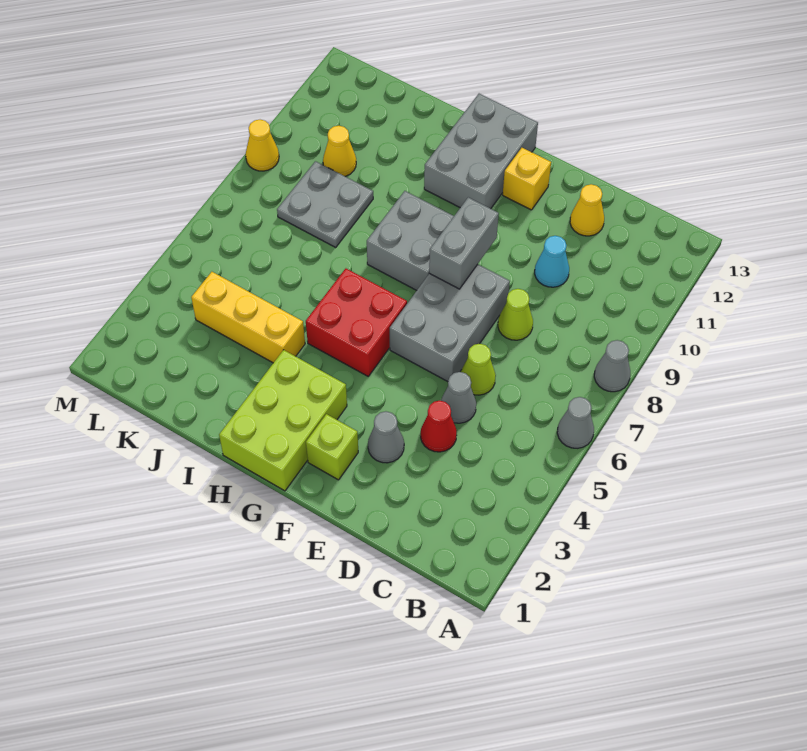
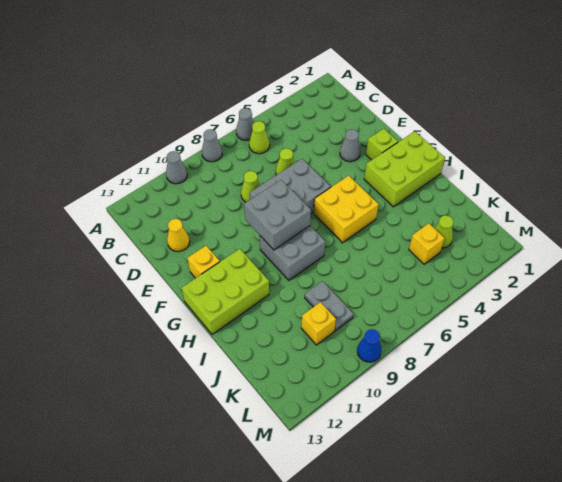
none -> lime cone B6 level 1
red cone D4 level 1 -> none
grey cone D5 level 1 -> grey cone A10 level 1
cyan cone D10 level 1 -> none
grey brick F8:F9 level 2 -> grey brick F8:G9 level 2
red brick G5:H6 level 1 -> yellow brick G5:H6 level 1
grey brick G11:H13 level 1 -> lime brick G11:H13 level 1
yellow brick I4:K4 level 1 -> yellow brick K4 level 1
grey plate J8:K9 level 1 -> grey plate J9:K9 level 1
none -> lime cone K3 level 1
yellow cone K10 level 1 -> yellow brick K10 level 1
yellow cone M9 level 1 -> blue cone M9 level 1

